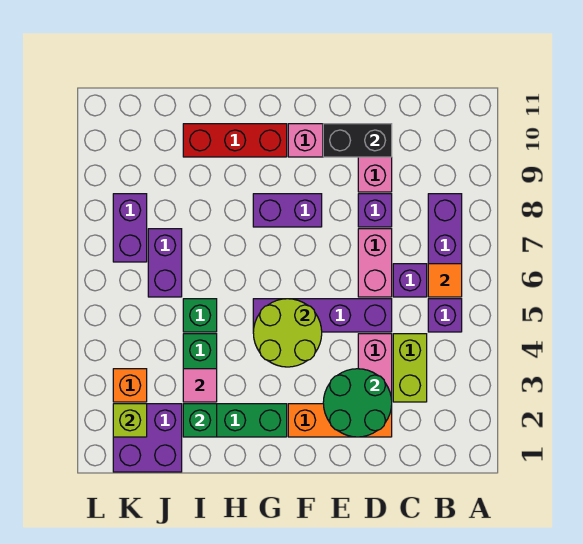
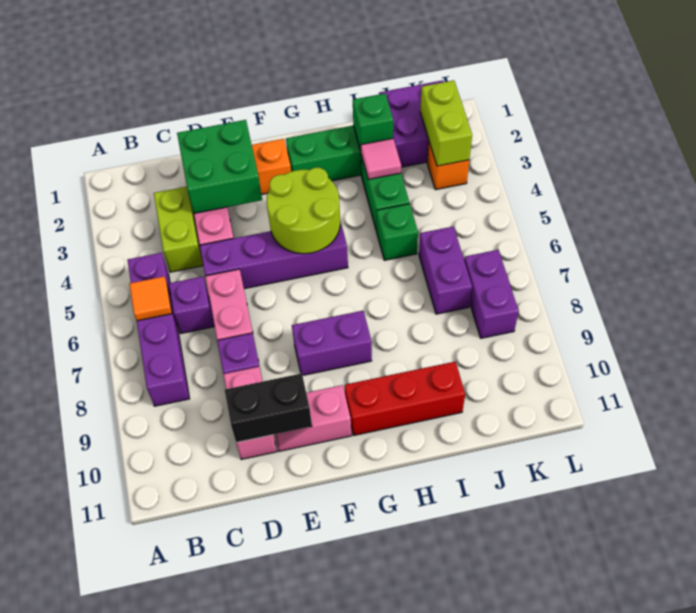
green round brick D2:E3 level 2 -> green brick D2:E3 level 2
lime brick K2 level 2 -> lime brick K2:K3 level 2

